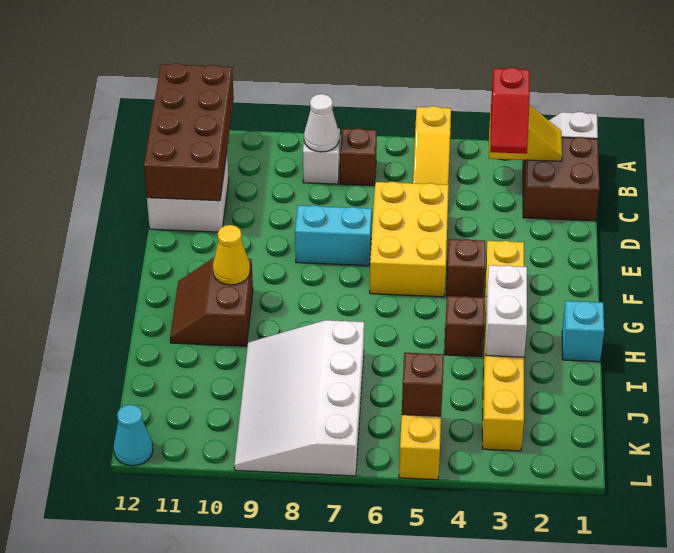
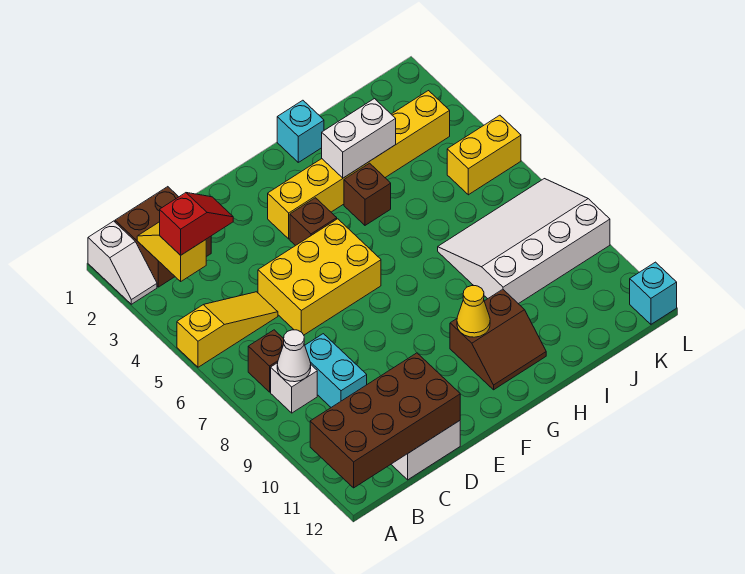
cyan brick E7:E8 level 1 -> cyan brick C8:C9 level 1
white slope I7:L9 level 1 top 7 -> white slope I7:L9 level 1 top 9
brown brick K5 level 2 -> none
cyan cone L12 level 1 -> cyan brick L12 level 1

